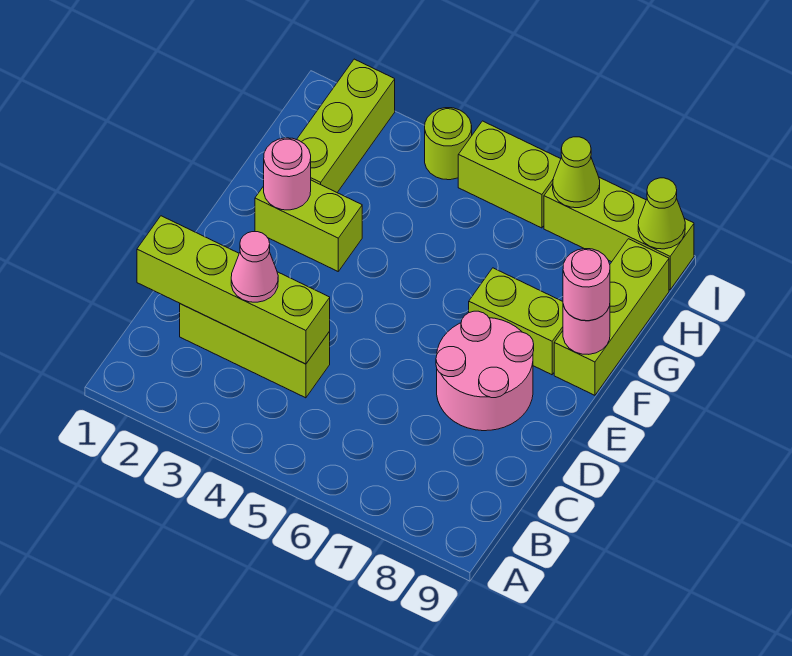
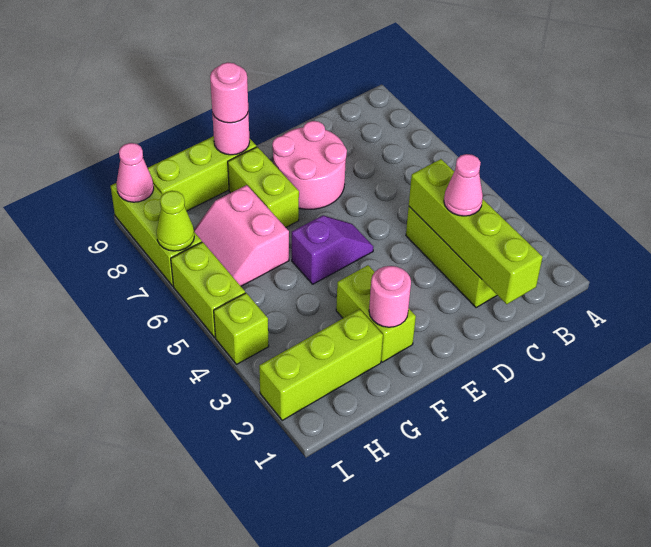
none -> purple slope E5:F5 level 1 top F
none -> pink slope G6:H7 level 1 top G
lime round brick I4 level 1 -> lime brick I4 level 1
lime cone I9 level 2 -> pink cone I9 level 2

